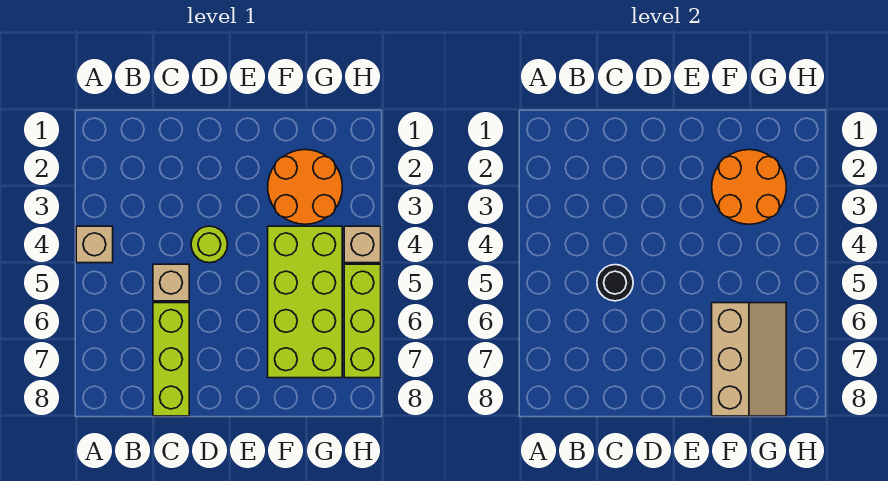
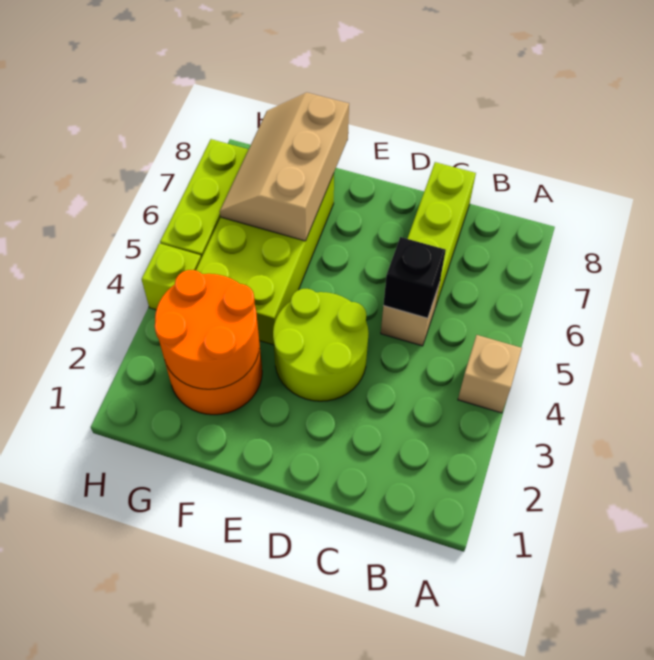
black round brick C5 level 2 -> black brick C5 level 2
lime round brick D4 level 1 -> lime round brick D3:E4 level 1
tan brick H4 level 1 -> lime brick H4 level 1

